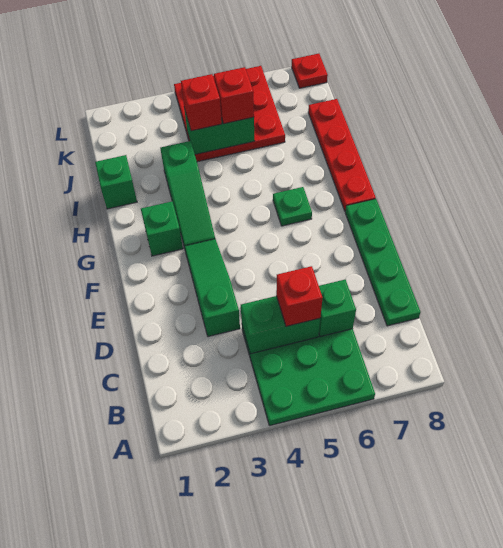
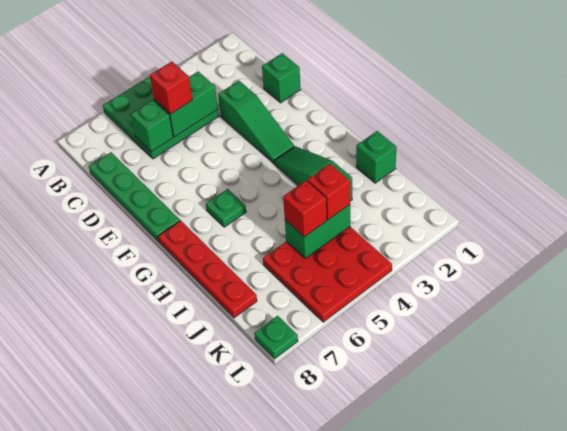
green brick G2 level 1 -> green brick D1 level 1
red plate L8 level 1 -> green plate L8 level 1

